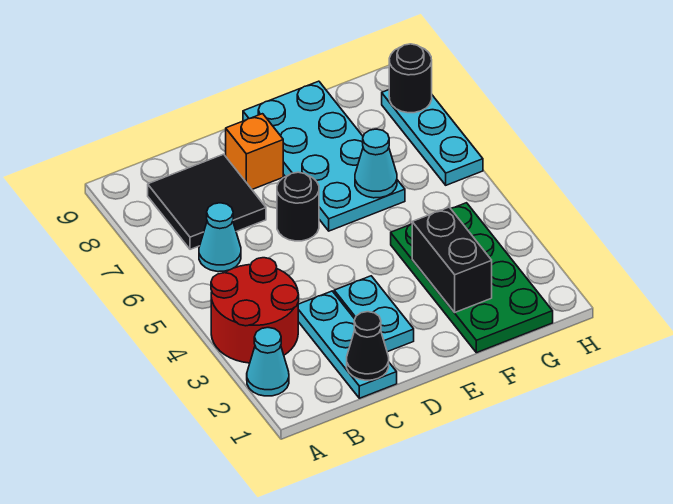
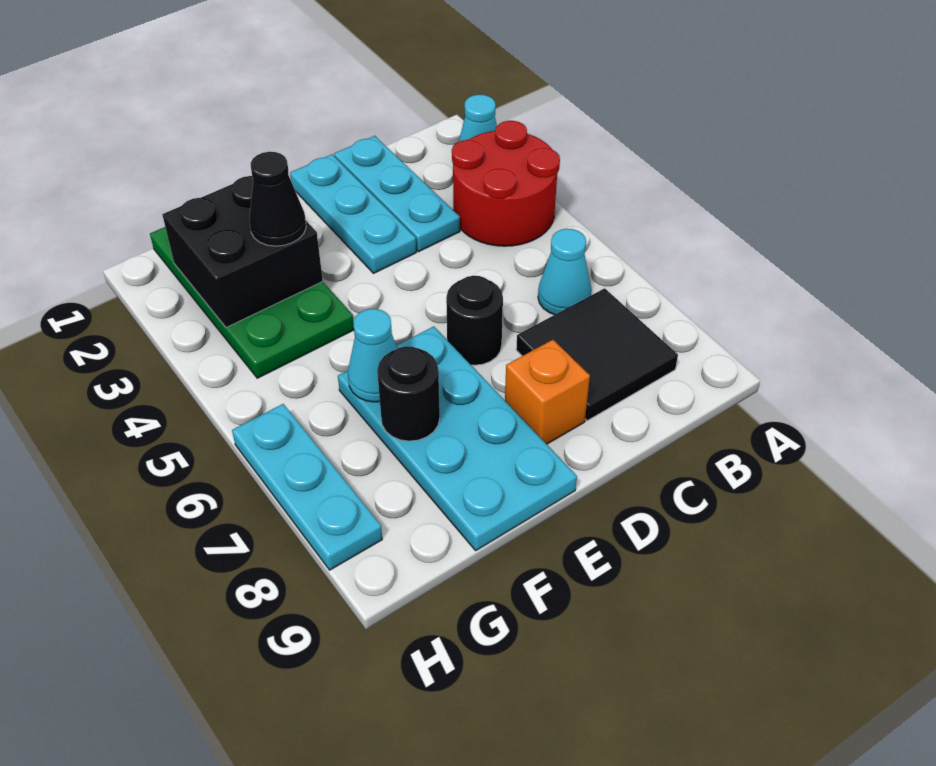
black cone C1 level 2 -> black cone F3 level 3
cyan plate D2:D3 level 1 -> cyan plate D1:D3 level 1
black brick F2:F3 level 2 -> black brick F2:G3 level 2
black round brick H8 level 2 -> black round brick F7 level 2

